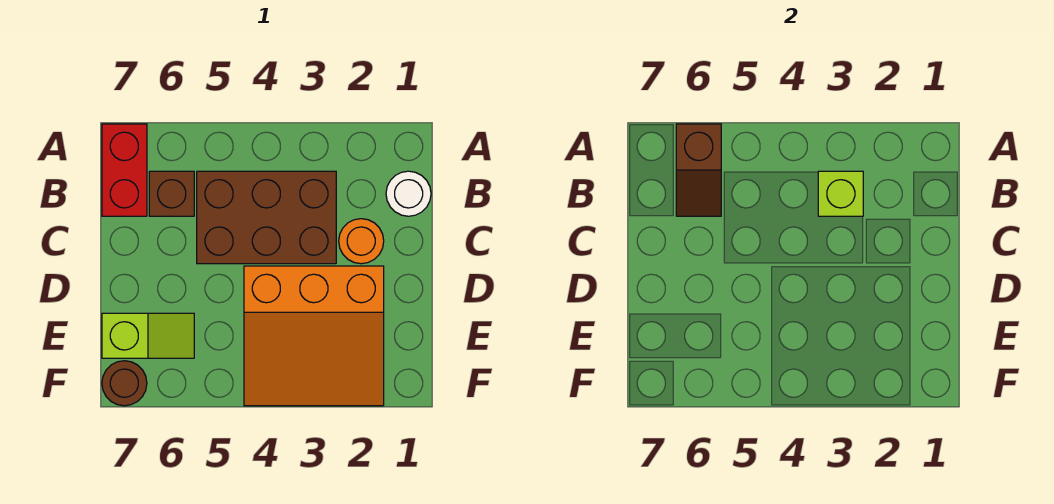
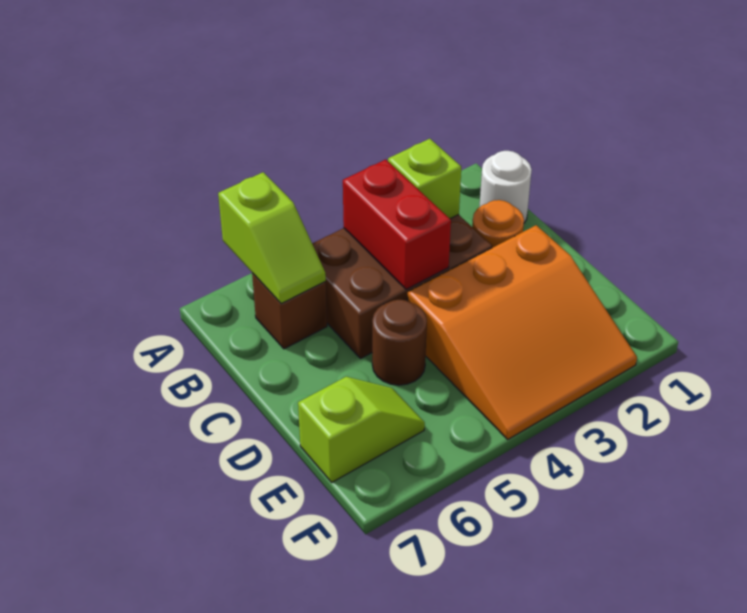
brown slope A6:B6 level 2 top A -> lime slope A6:B6 level 2 top A
red brick A7:B7 level 1 -> red brick B4:C4 level 2
brown round brick F7 level 1 -> brown round brick D5 level 1

